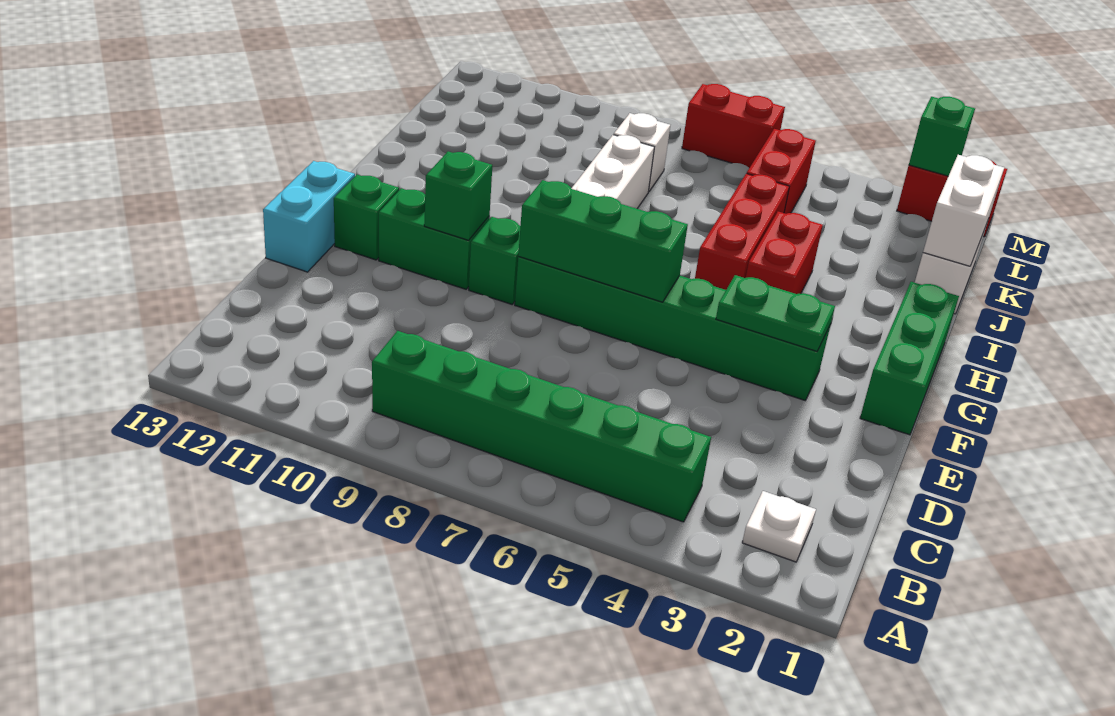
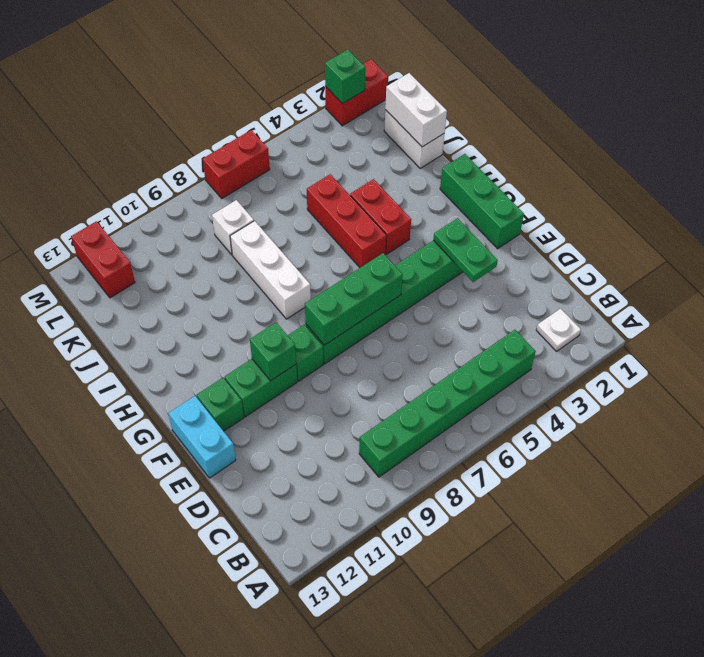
green plate F3:F4 level 2 -> green plate E3:F3 level 2
red brick K5:L5 level 1 -> red brick L12:M12 level 1

